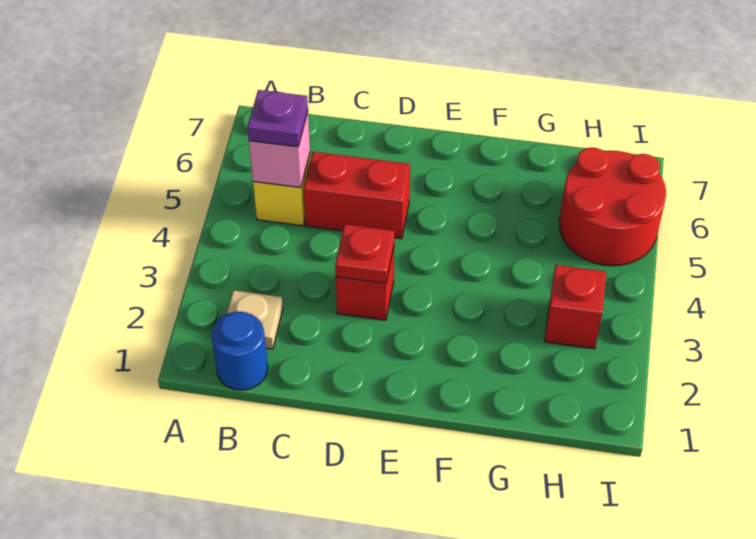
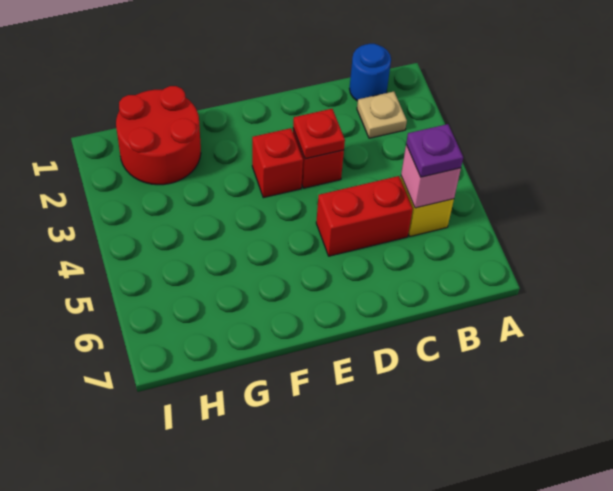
red brick H3 level 1 -> red brick E3 level 1
red round brick H5:I6 level 1 -> red round brick G1:H2 level 1

